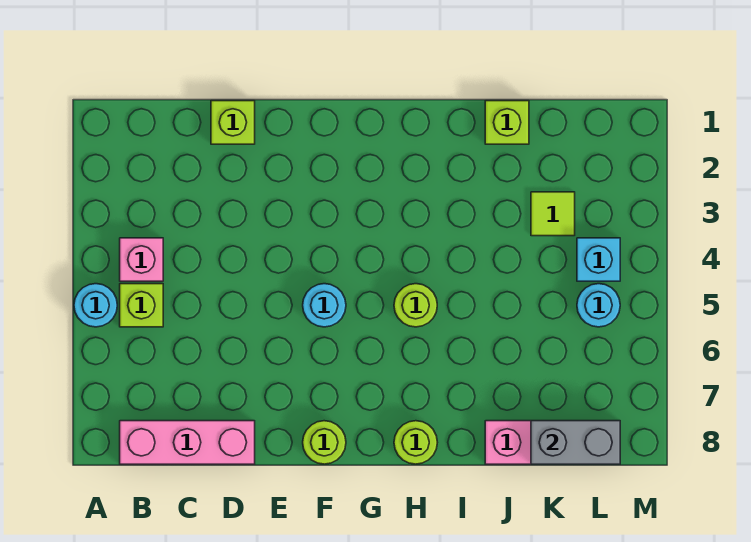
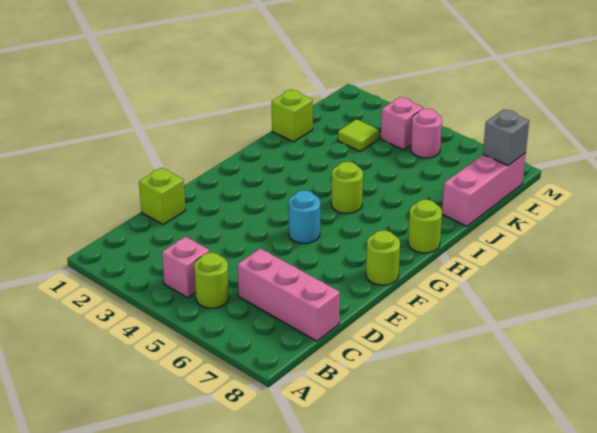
cyan round brick A5 level 1 -> none
lime brick B5 level 1 -> lime round brick B5 level 1
pink brick B8:D8 level 1 -> pink brick C6:C8 level 1
grey brick K8:L8 level 2 -> grey brick L8 level 2
cyan brick L4 level 1 -> pink brick L4 level 1
cyan round brick L5 level 1 -> pink round brick L5 level 1

